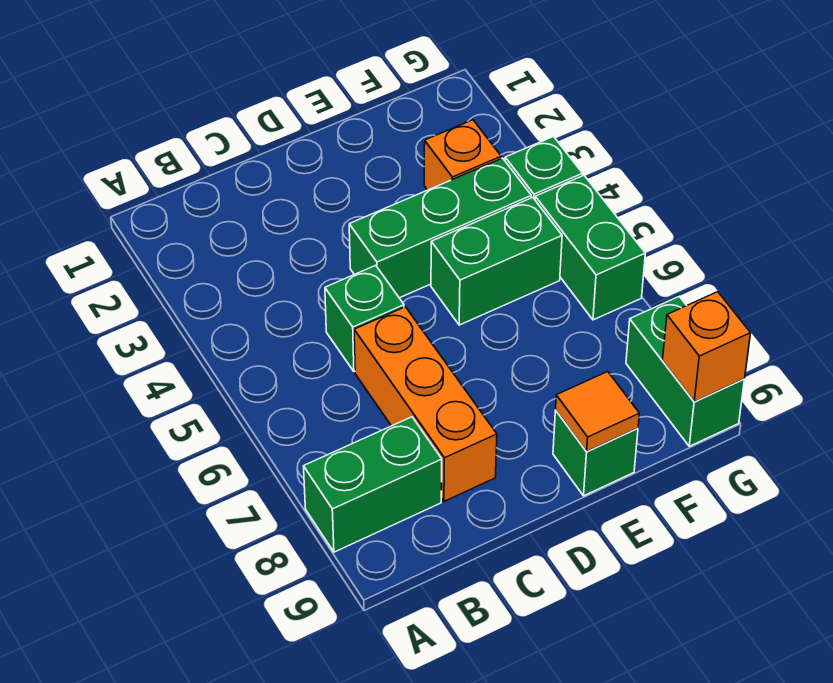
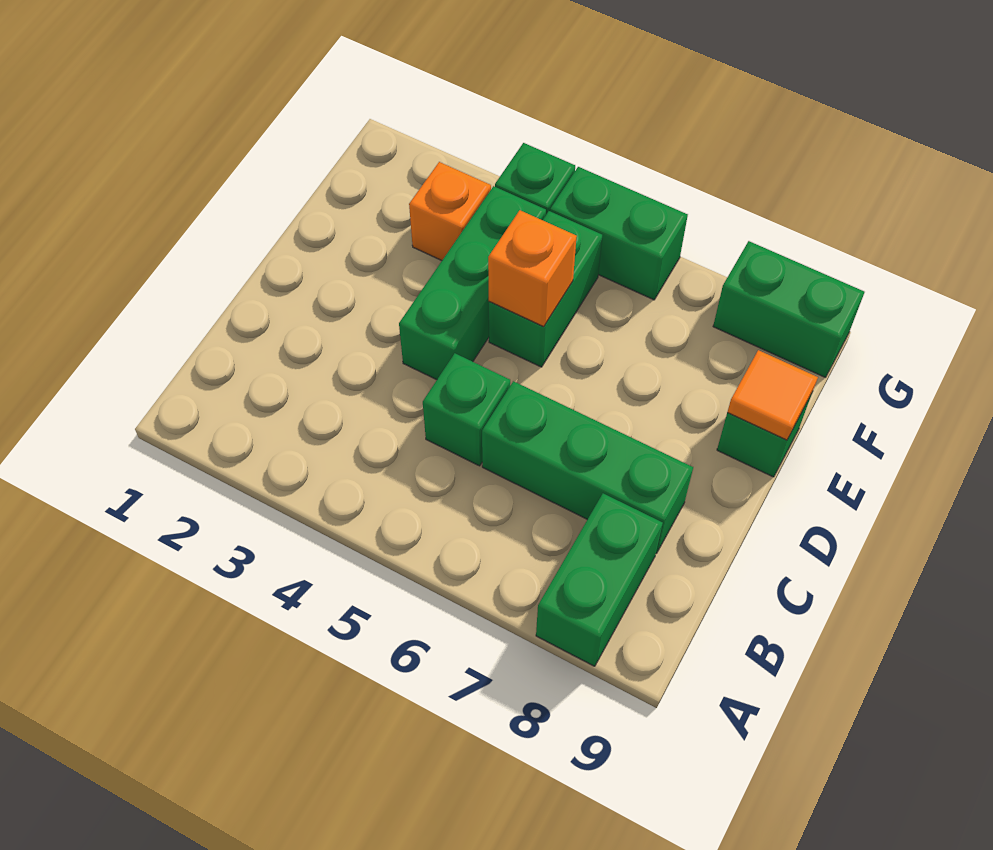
orange brick C6:C8 level 1 -> green brick C6:C8 level 1
orange brick G9 level 2 -> orange brick E5 level 2

